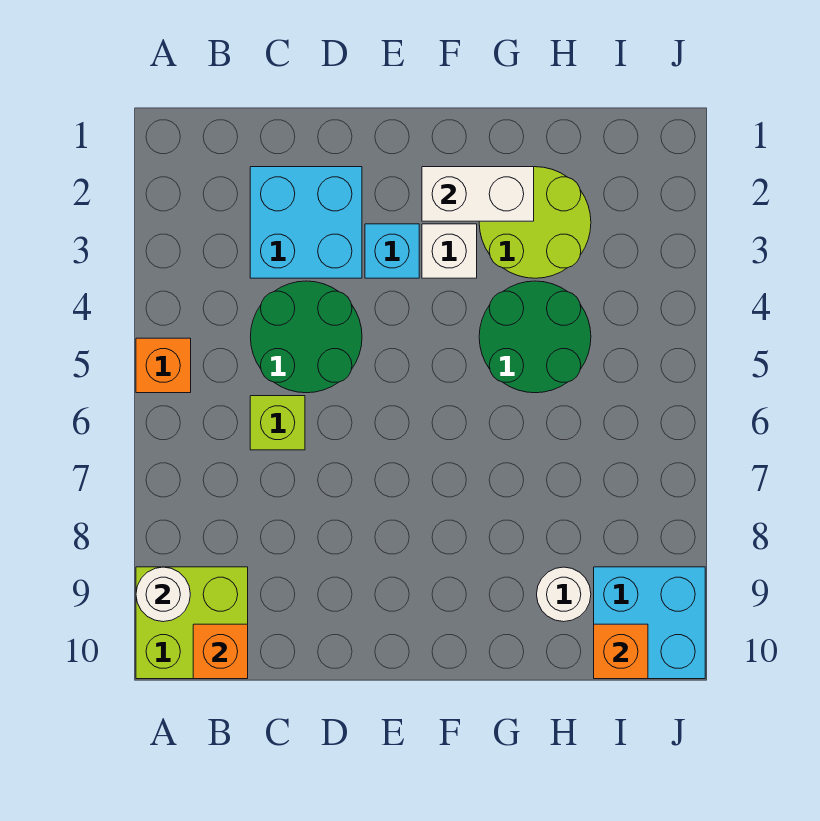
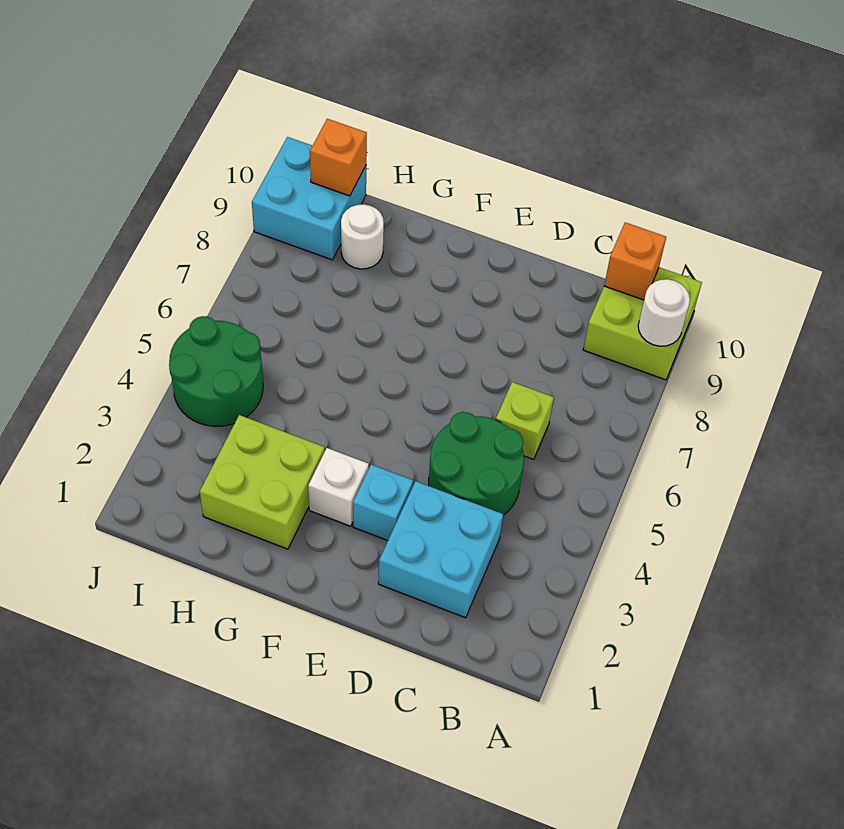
orange brick A5 level 1 -> none
white brick F2:G2 level 2 -> none
lime round brick G2:H3 level 1 -> lime brick G2:H3 level 1
green round brick G4:H5 level 1 -> green round brick I4:J5 level 1

